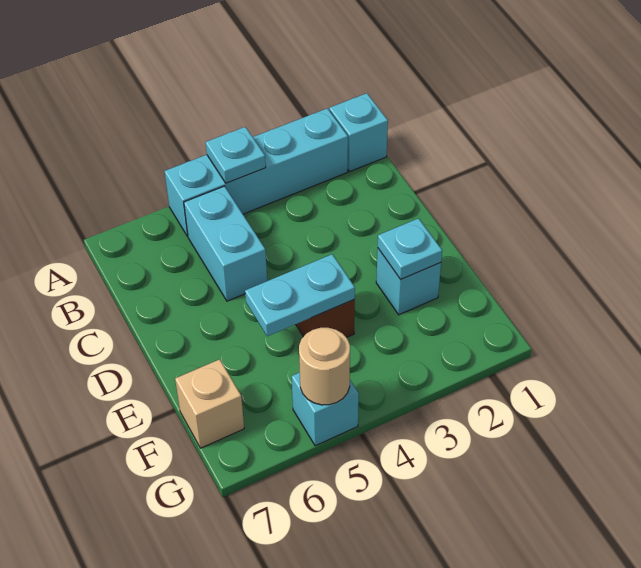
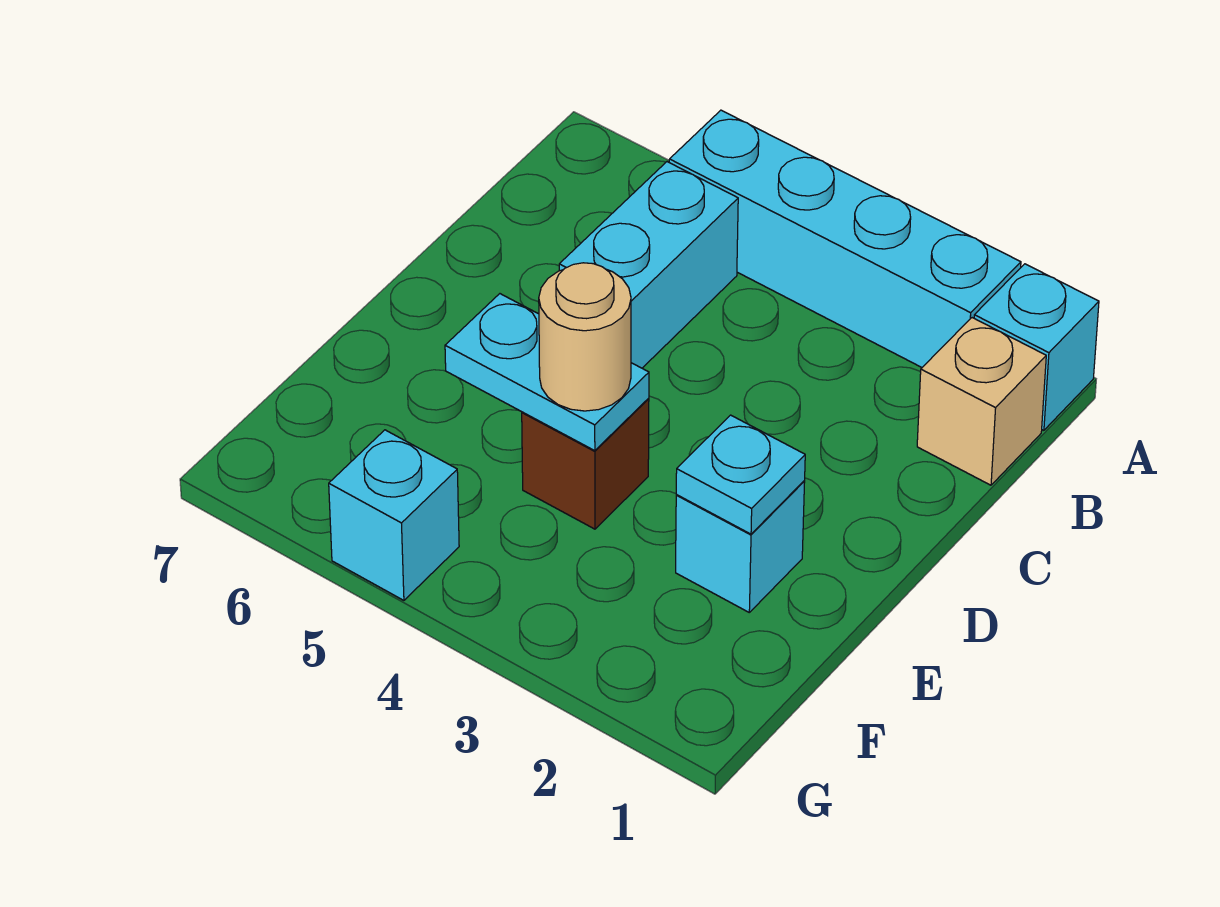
cyan plate A4 level 2 -> none
tan brick F7 level 1 -> tan brick B1 level 1
tan round brick G5 level 2 -> tan round brick E4 level 3

